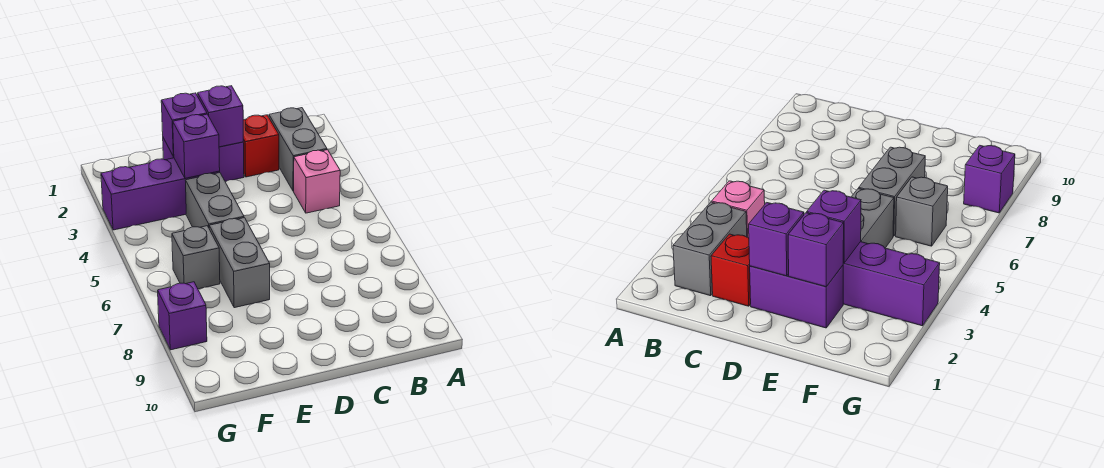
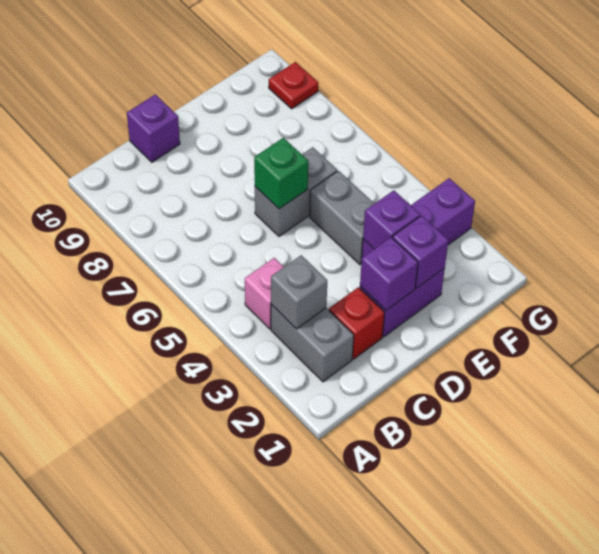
none -> green brick D6 level 2
grey brick E6:E7 level 1 -> grey brick D6:E6 level 1
grey brick F6 level 1 -> grey brick B3 level 2
purple brick G8 level 1 -> purple brick C10 level 1
none -> red plate G9 level 1

